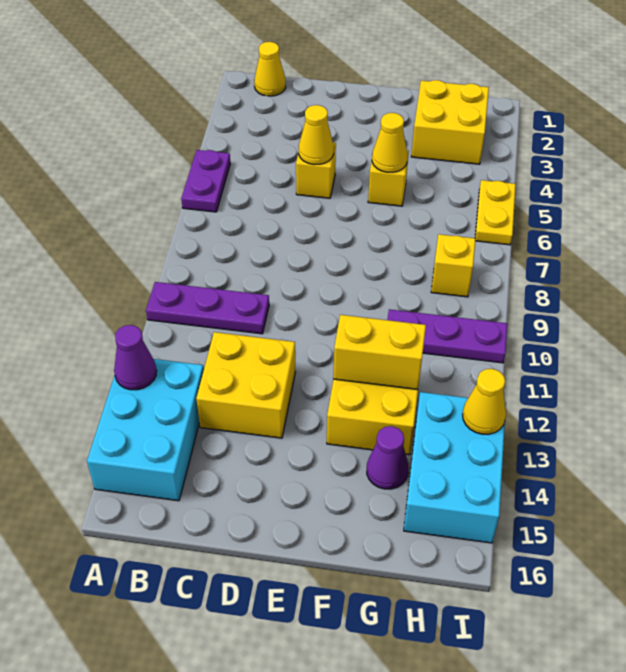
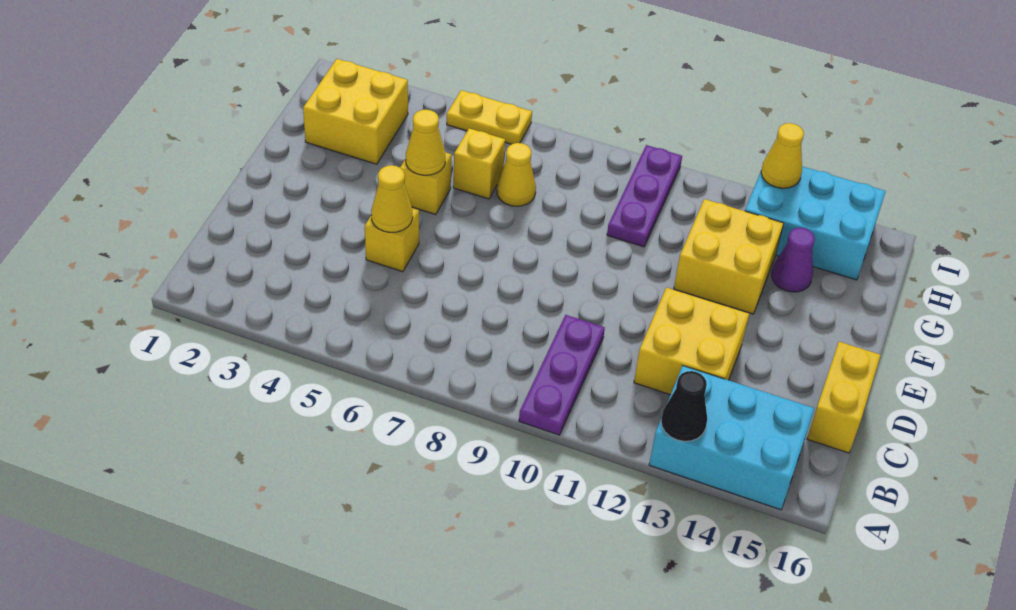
purple plate A5:A6 level 1 -> none
purple cone A13 level 2 -> black cone A13 level 2
yellow cone B1 level 1 -> yellow cone G7 level 1
yellow brick F12:G12 level 2 -> yellow brick C16:D16 level 1
yellow brick H8 level 1 -> yellow brick G6 level 1

